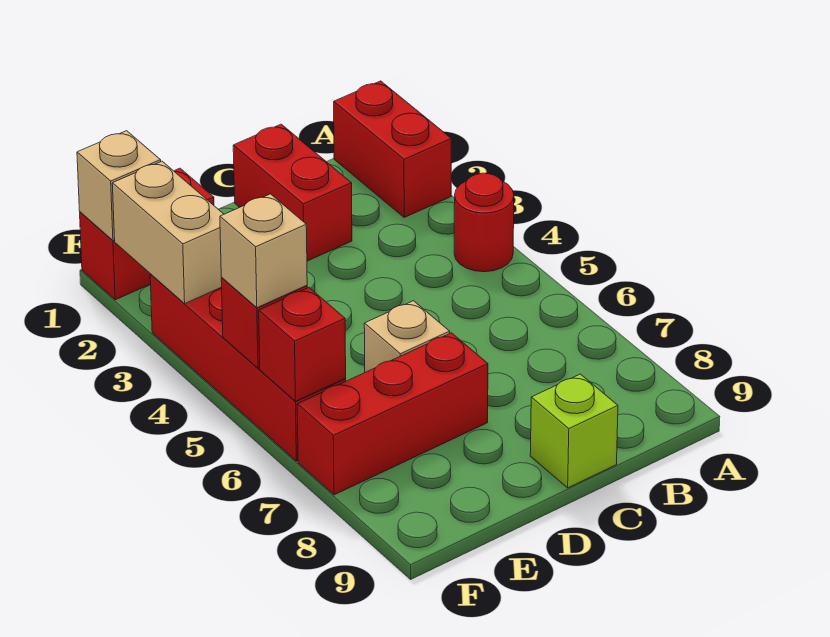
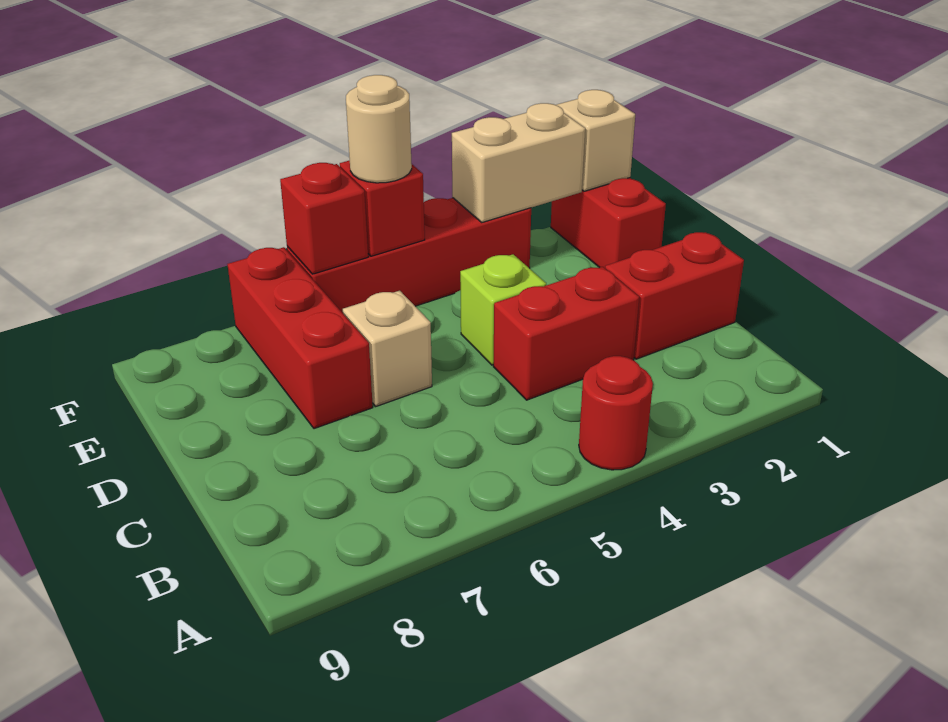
red brick A1:A2 level 1 -> red brick C3:C4 level 1
lime brick C9 level 1 -> lime brick D4 level 1
tan brick F5 level 3 -> tan round brick F5 level 3

